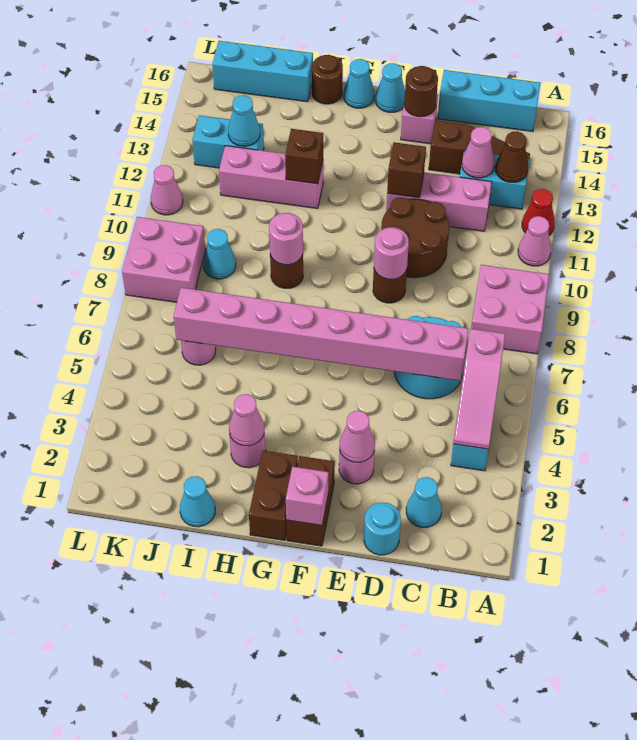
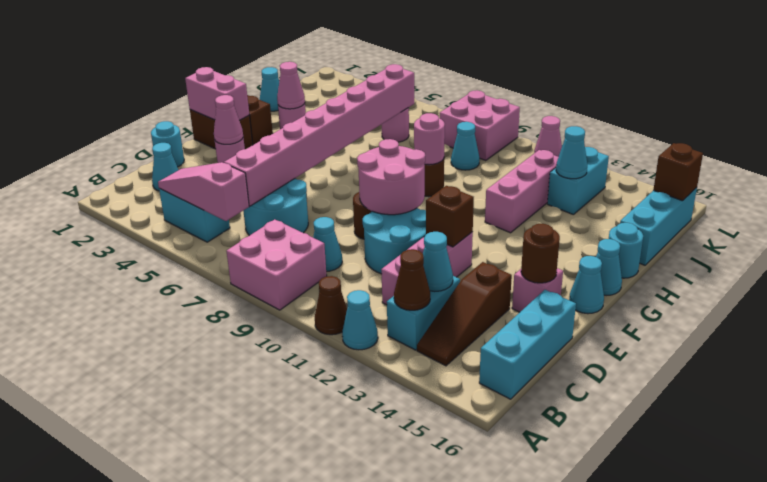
pink cone A11 level 1 -> brown cone A11 level 1
red cone A12 level 1 -> cyan cone A12 level 1
none -> cyan cone C9 level 1
pink cone C13 level 2 -> cyan cone C13 level 2
brown round brick D10:E11 level 1 -> cyan round brick D10:E11 level 1
pink round brick E9 level 2 -> pink round brick E9:F10 level 2
pink brick F1 level 2 -> pink brick F1:F2 level 2
brown brick H12 level 2 -> brown brick K16 level 2
brown round brick H16 level 1 -> cyan round brick H16 level 1

